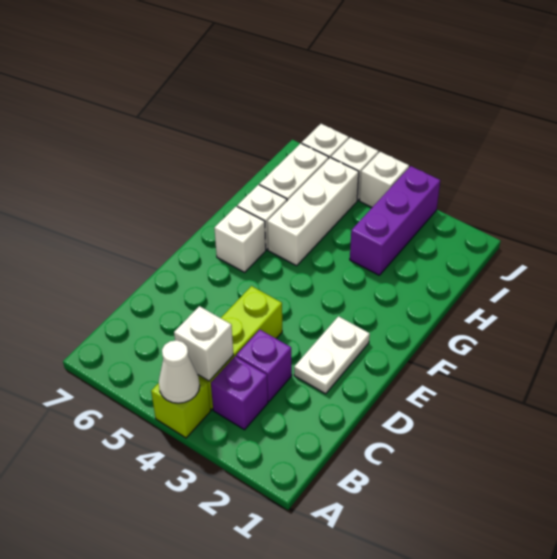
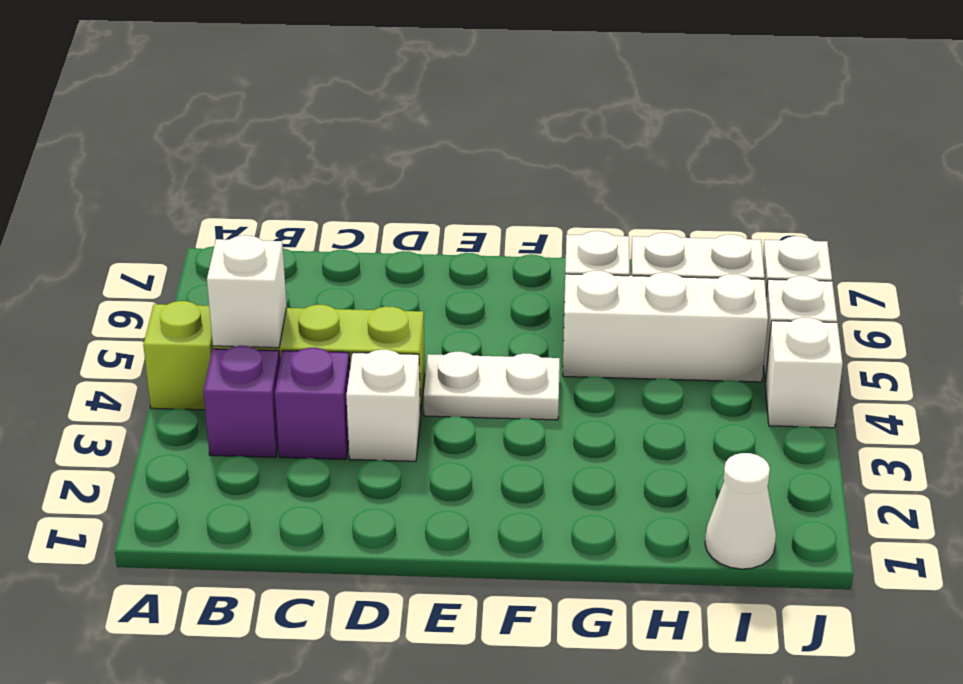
white cone A4 level 2 -> white cone I1 level 1
white plate D2:E2 level 1 -> white plate E4:F4 level 1
white brick F6 level 1 -> white brick D3 level 1
purple brick H3:J3 level 1 -> none

